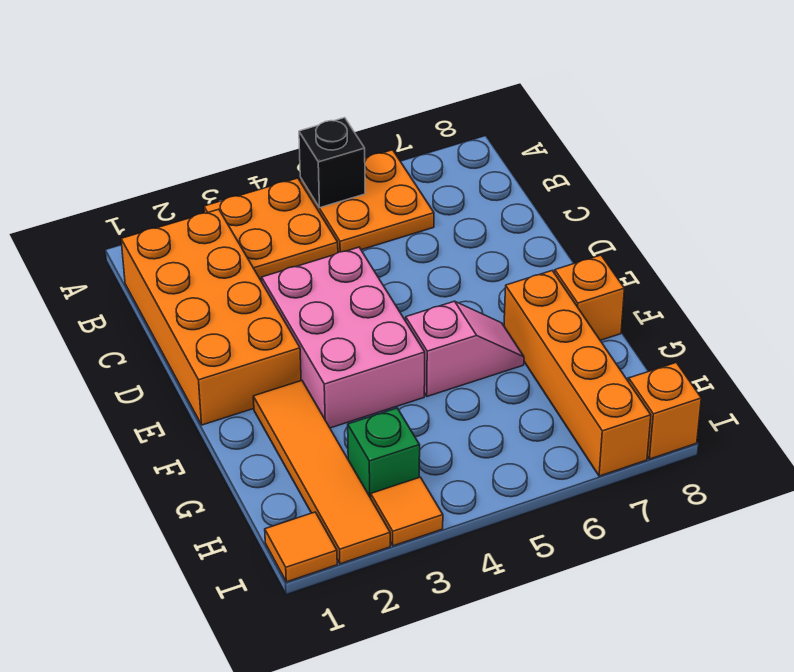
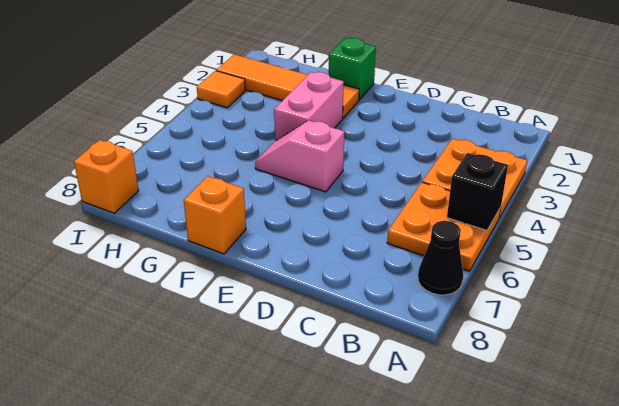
none -> black cone A7 level 1
orange brick B1:E2 level 1 -> none
pink brick D3:F4 level 1 -> pink brick F3:F4 level 1
pink slope F5:F6 level 1 top 5 -> pink slope E5:F5 level 1 top E
orange brick F7:I7 level 1 -> none
green brick H3 level 1 -> green brick F1 level 1
orange tile I1 level 1 -> none

